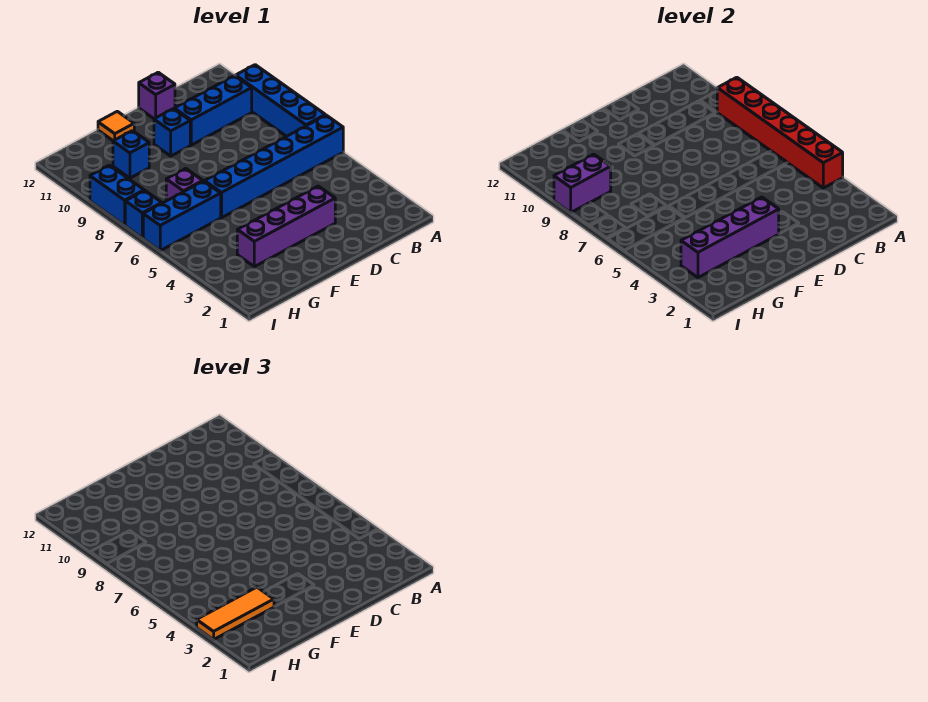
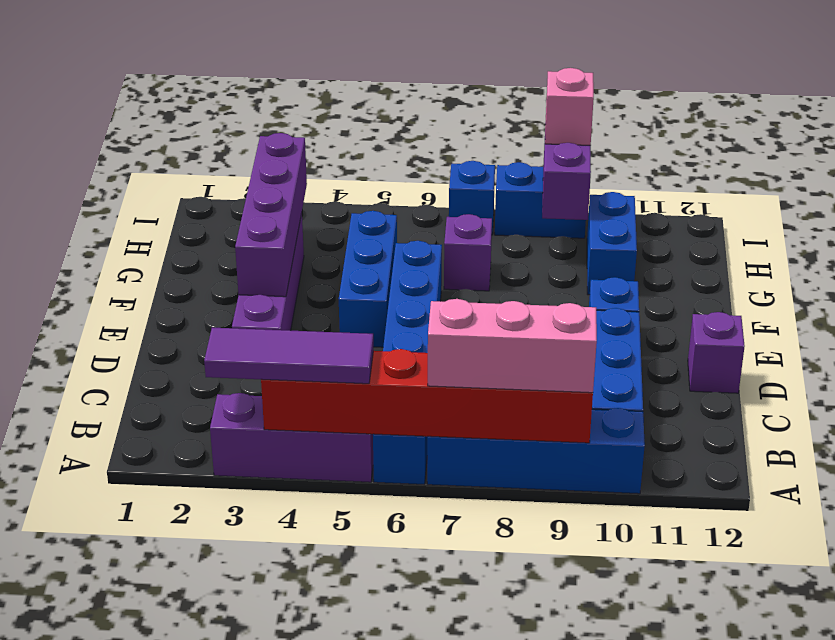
none -> purple brick A3:A5 level 1
none -> purple tile A3:A5 level 3
none -> pink brick A7:A9 level 3
orange tile F12 level 1 -> none
orange tile G3:I3 level 3 -> none
blue brick G6:I6 level 1 -> blue brick E5:G5 level 1
blue brick G10 level 1 -> blue brick G10:H10 level 1
none -> pink brick I9 level 3

